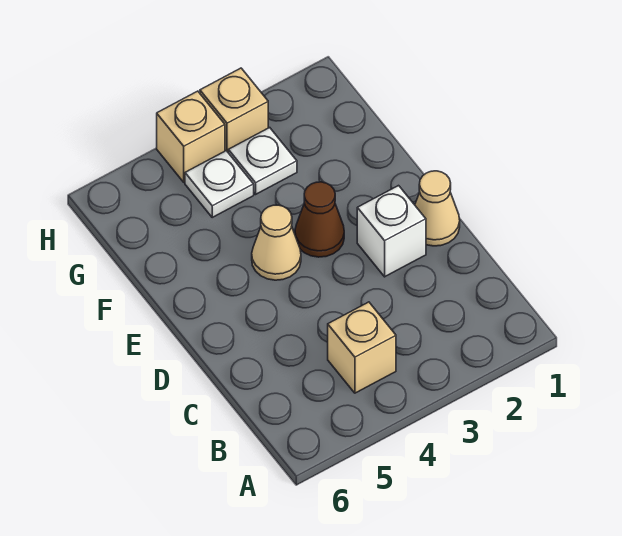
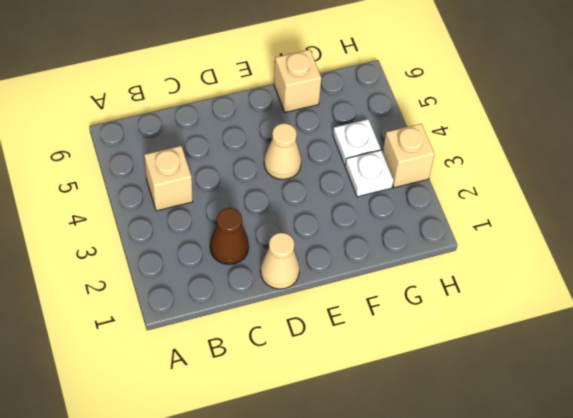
white brick D2 level 1 -> none
brown cone E3 level 1 -> brown cone C2 level 1
tan brick H4 level 1 -> tan brick F6 level 1

